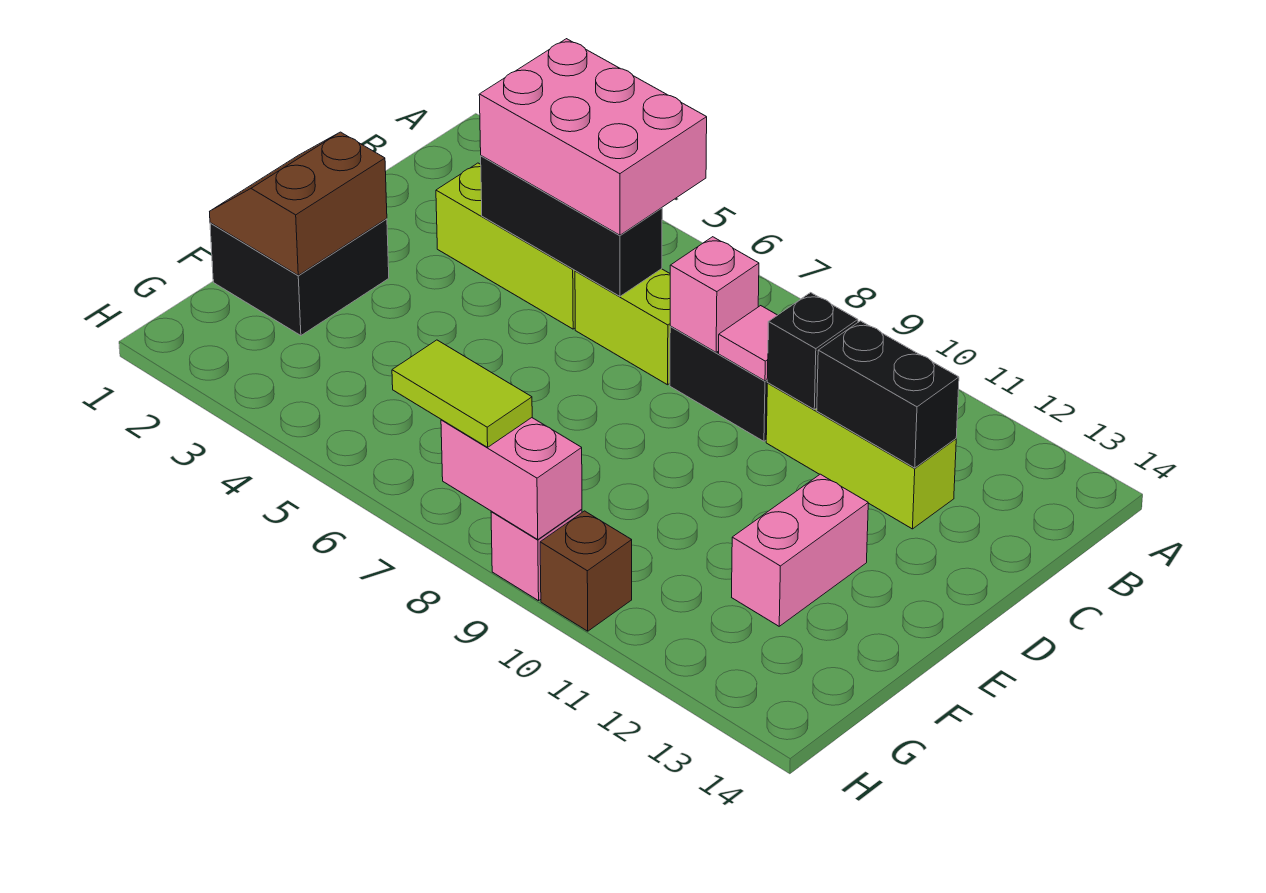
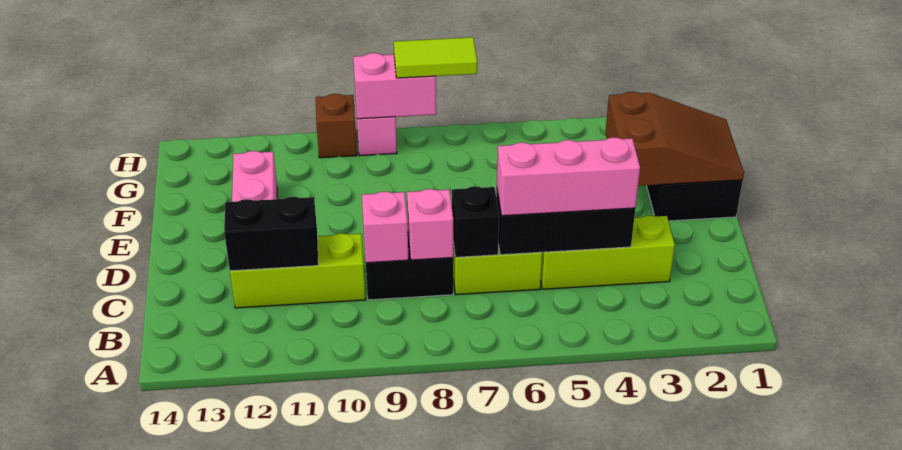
pink brick B4:C6 level 3 -> pink brick C4:C6 level 3
pink tile C9 level 2 -> pink brick C9 level 2
black brick C10 level 2 -> black brick C7 level 2
brown slope E1:F2 level 2 top 2 -> brown slope E1:F3 level 2 top 3

